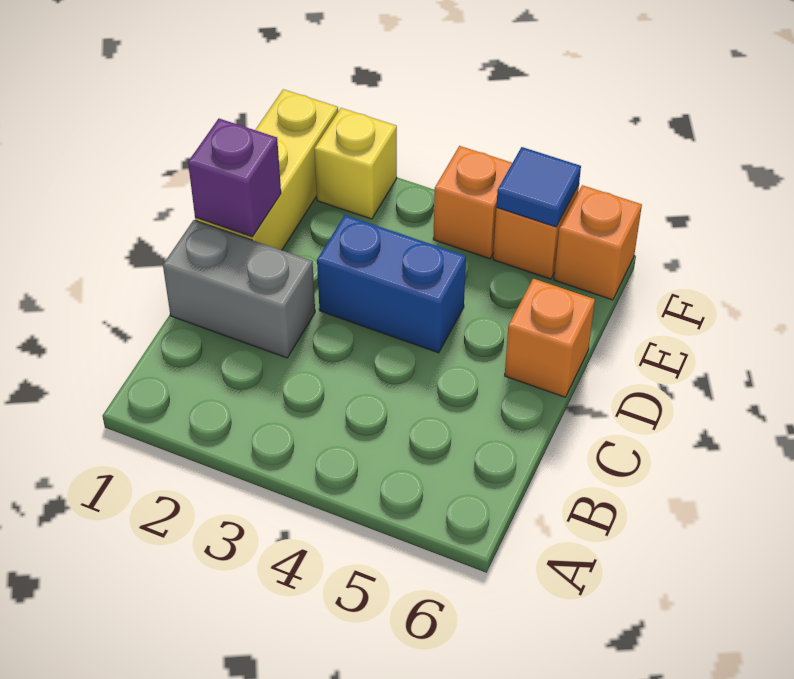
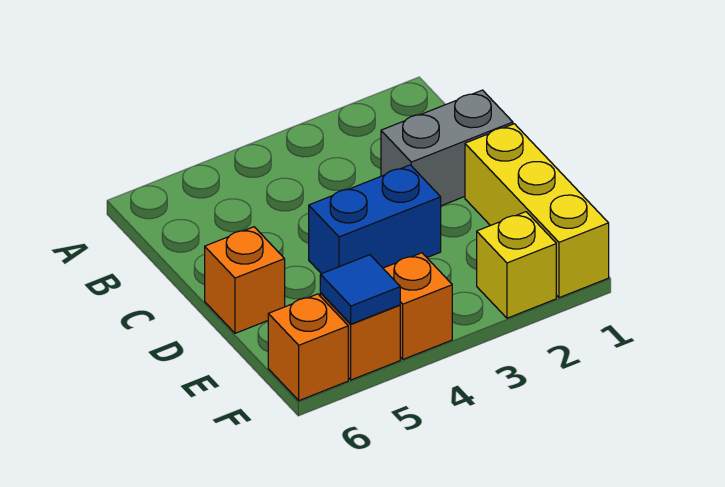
purple brick D1 level 2 -> none

